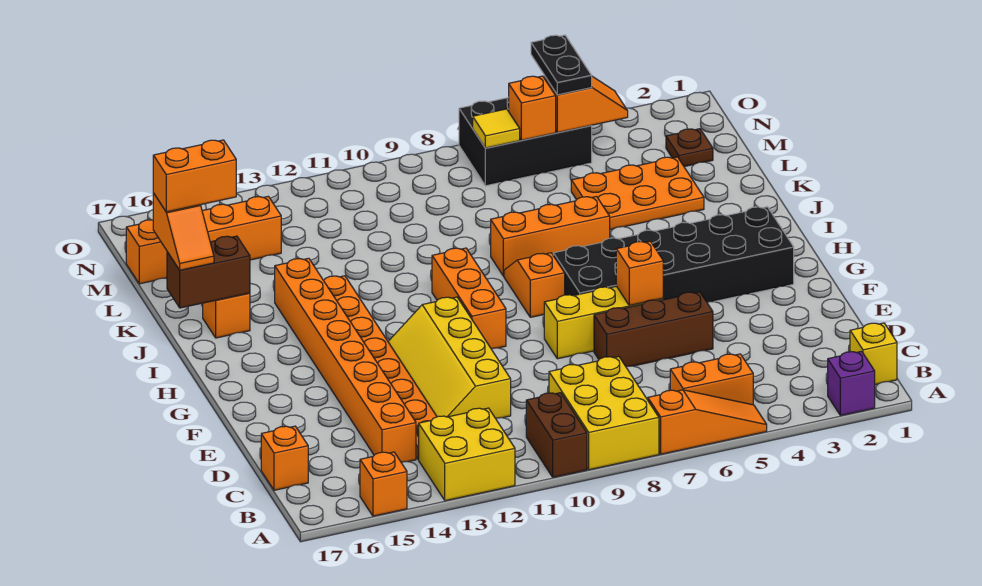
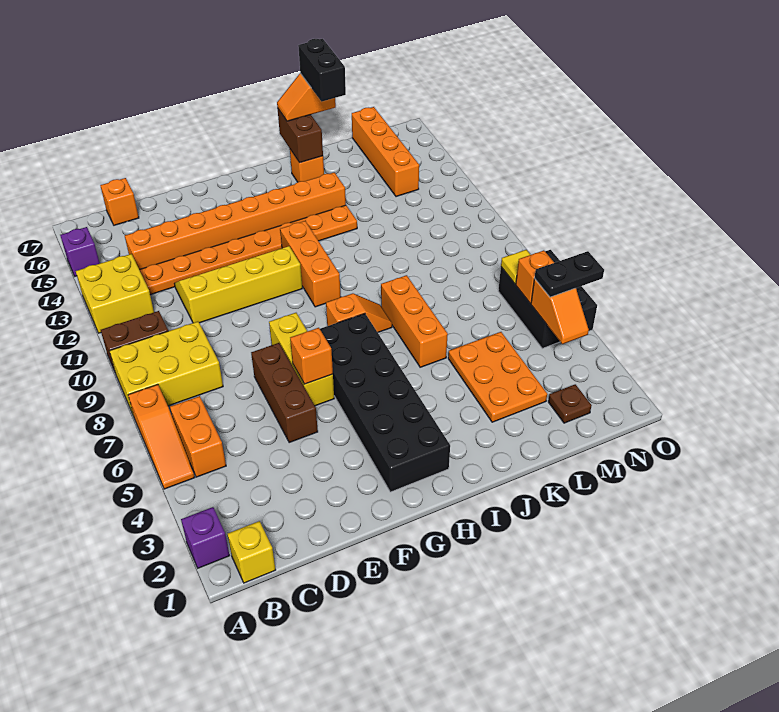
orange brick A15 level 1 -> purple brick A15 level 1
orange brick G10:I10 level 1 -> orange brick H10:H12 level 1
orange brick K16:K17 level 4 -> black brick K16:K17 level 4

